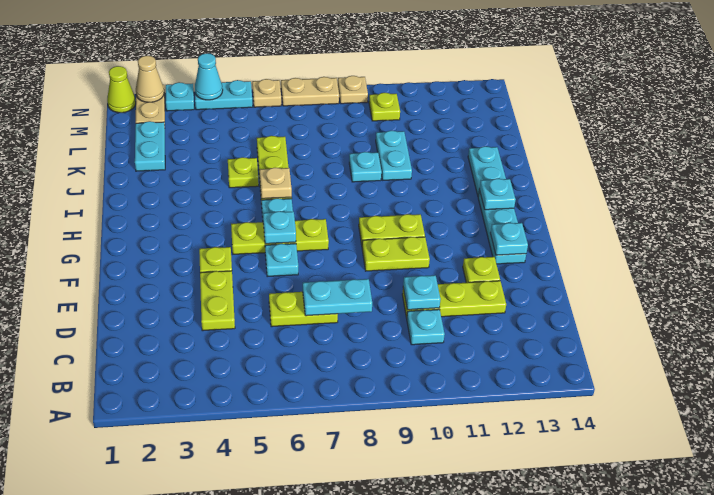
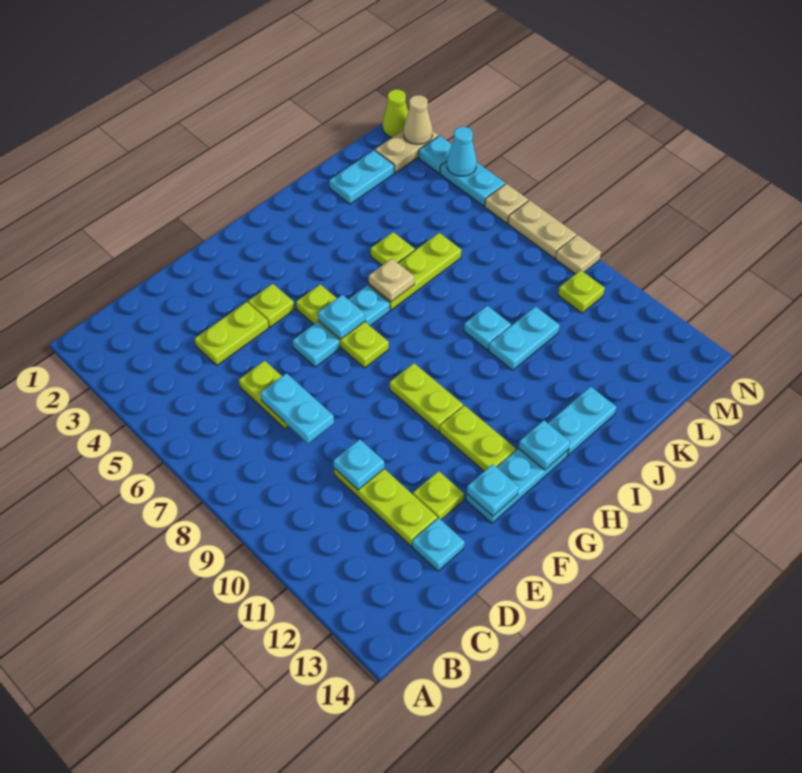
cyan plate C10 level 1 -> cyan plate D13 level 1
lime plate F9:F10 level 1 -> lime plate G11:G12 level 1

